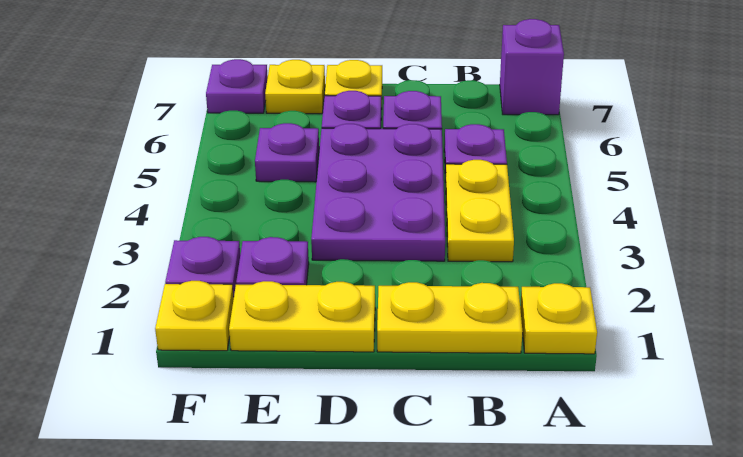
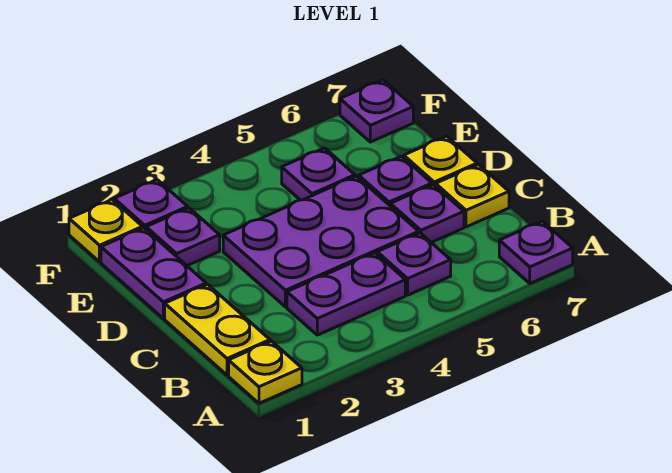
purple brick A7 level 1 -> purple plate A7 level 1
yellow plate B3:B4 level 1 -> purple plate B3:B4 level 1
yellow plate D1:E1 level 1 -> purple plate D1:E1 level 1
yellow plate E7 level 1 -> yellow plate C7 level 1

